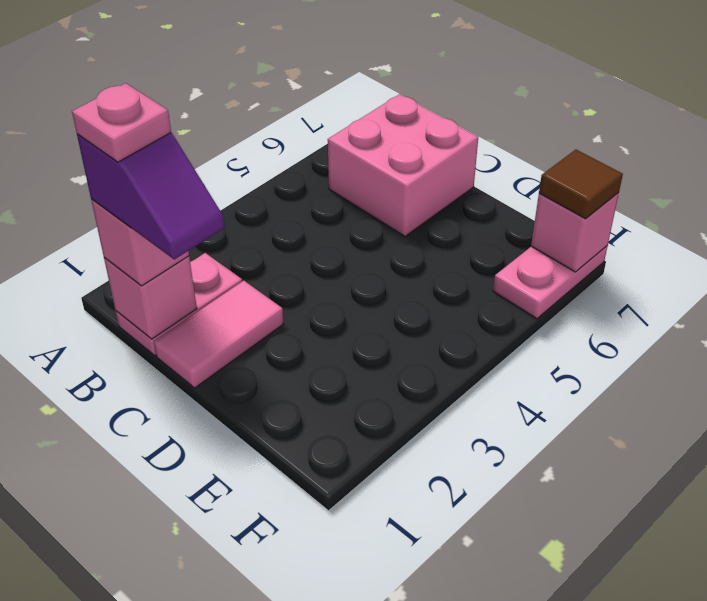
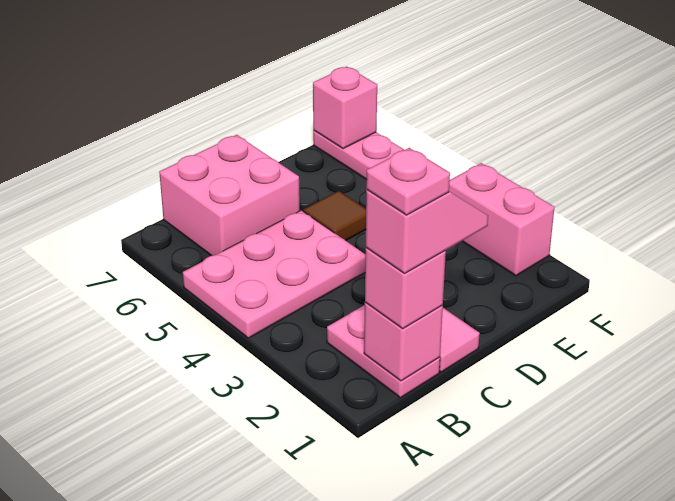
none -> pink plate A4:C5 level 1
purple slope B1:C1 level 4 top B -> pink slope B1:C1 level 4 top B
none -> pink brick F2:F3 level 1
brown tile F7 level 3 -> brown tile D5 level 1

